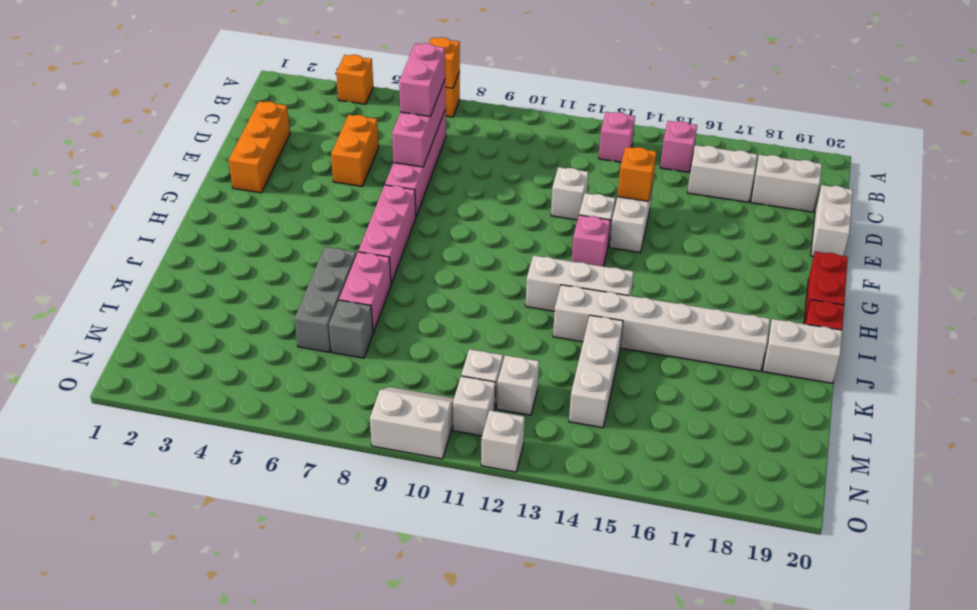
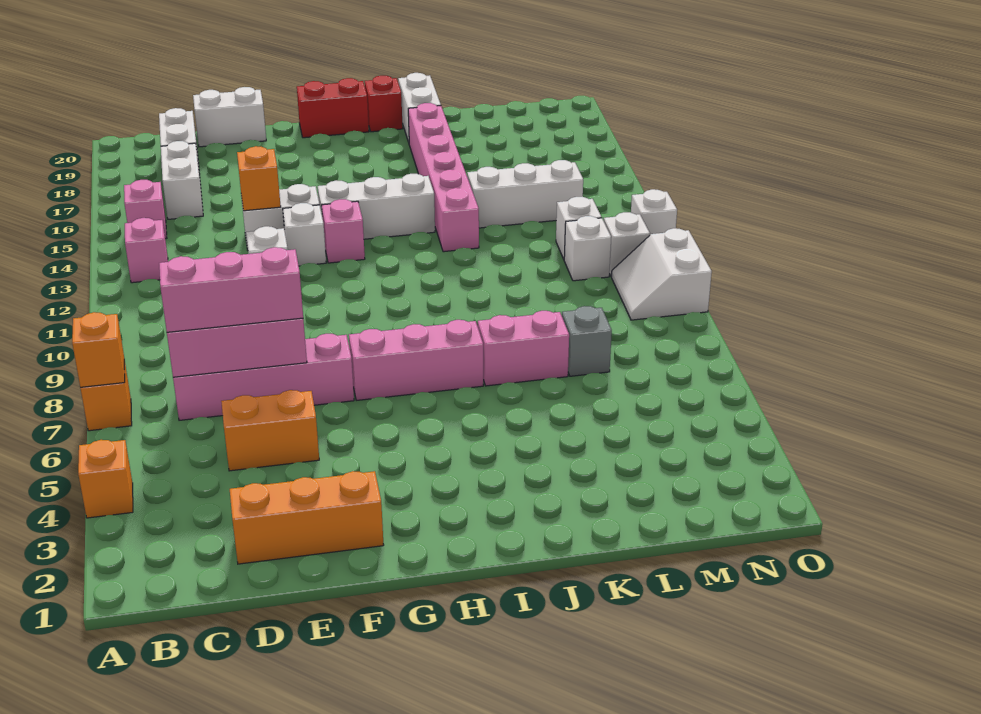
pink brick C7:D7 level 3 -> pink brick C7:E7 level 3
white brick I12:I14 level 1 -> white brick G14:I14 level 1
grey brick J6:L6 level 1 -> none
white brick J13:J18 level 1 -> pink brick J13:J18 level 1

